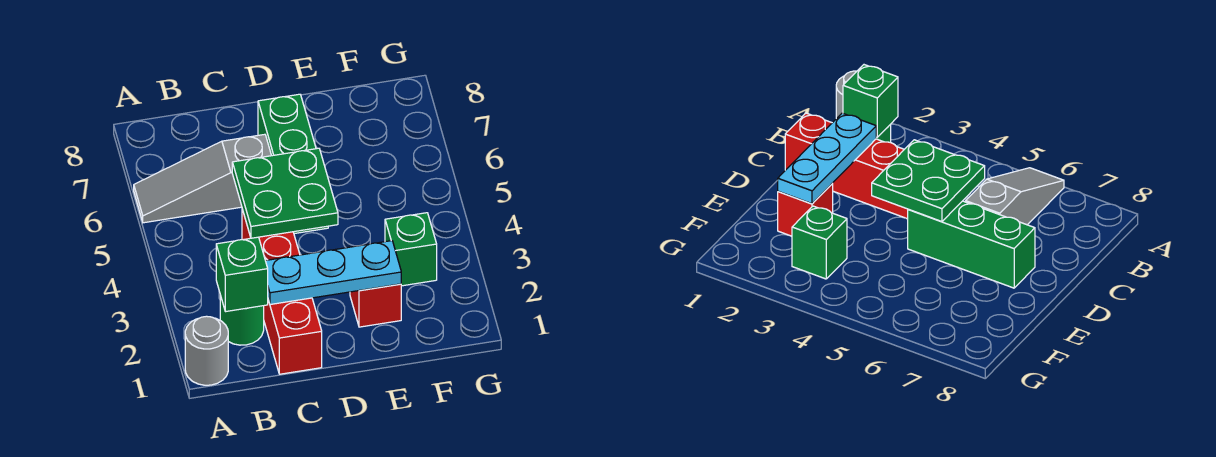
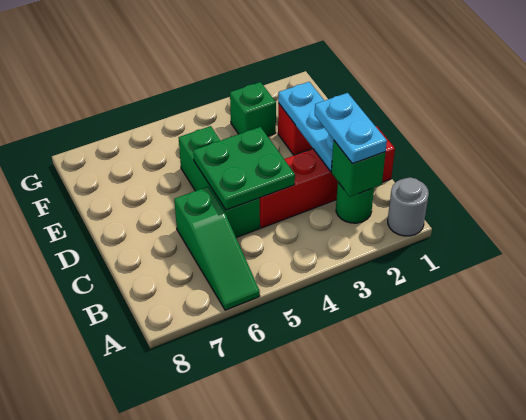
grey slope A6:C6 level 1 top C -> green slope A6:C6 level 1 top C
none -> cyan plate B2:C2 level 3
green brick D5:D7 level 1 -> green brick C5:E5 level 1

